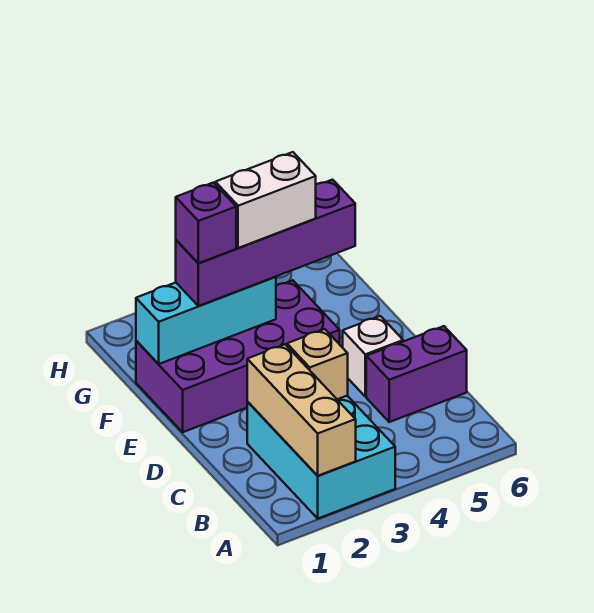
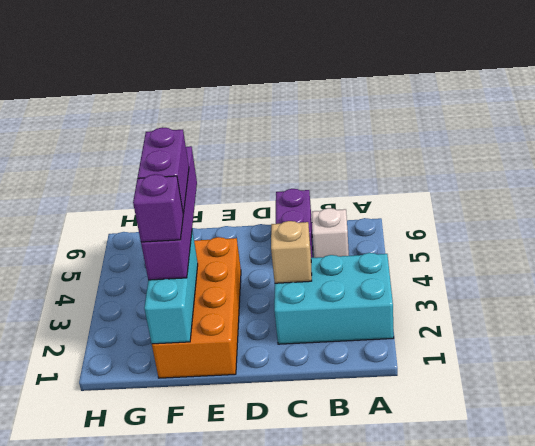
tan brick A2:C2 level 2 -> none
white brick D5 level 1 -> white brick B5 level 1
purple brick E1:F4 level 1 -> orange brick E1:F4 level 1
white brick F3:F4 level 4 -> purple brick F3:F4 level 4

